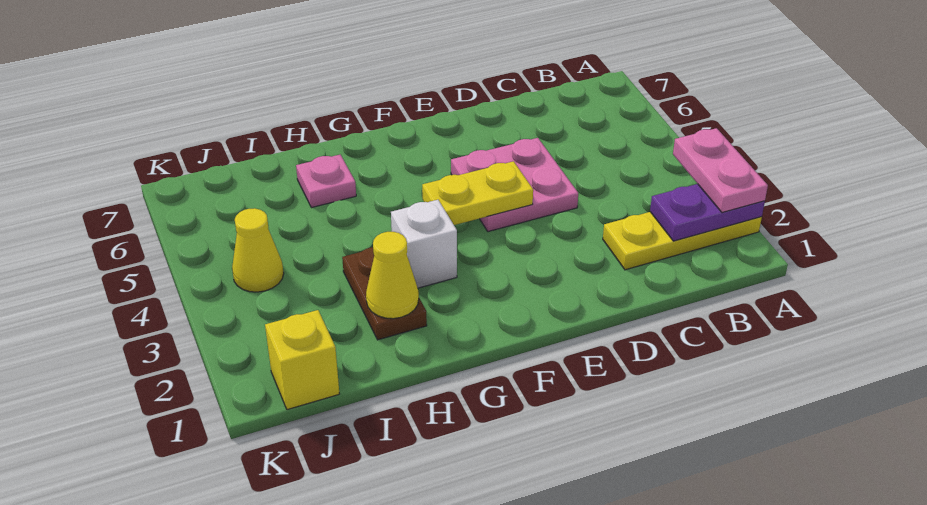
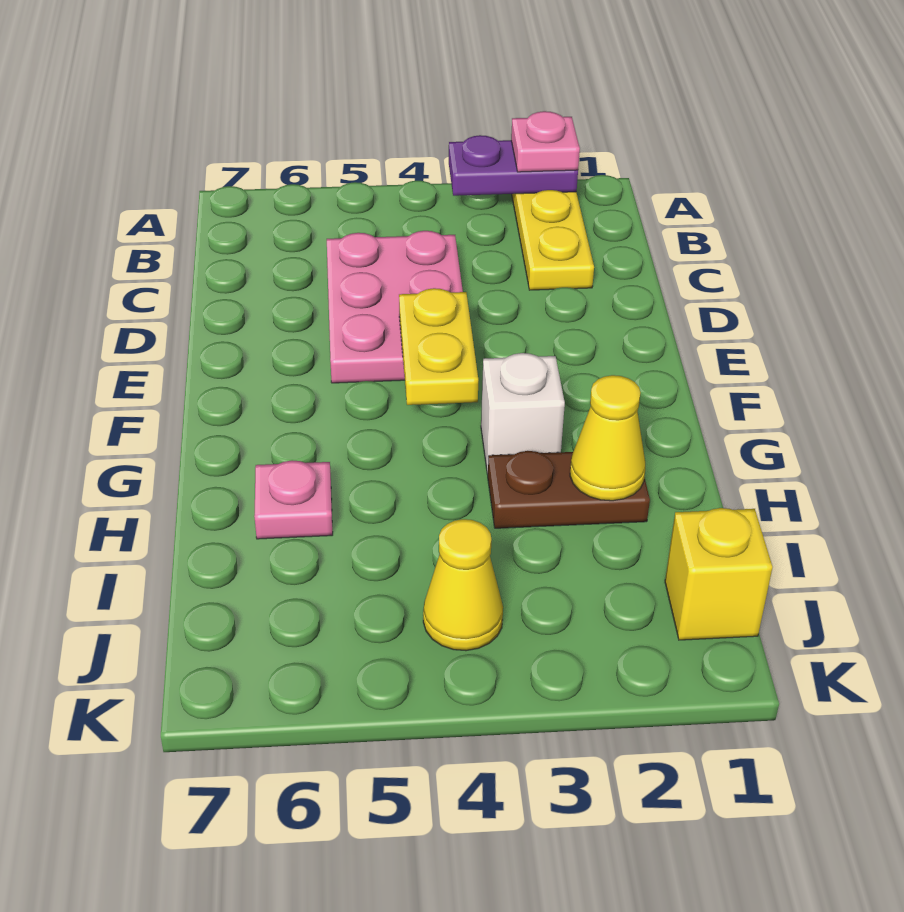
purple plate A2:B2 level 2 -> purple plate A2:A3 level 2
pink plate A2:A3 level 3 -> pink plate A2 level 3
pink plate D4:E5 level 1 -> pink plate C4:E5 level 1

